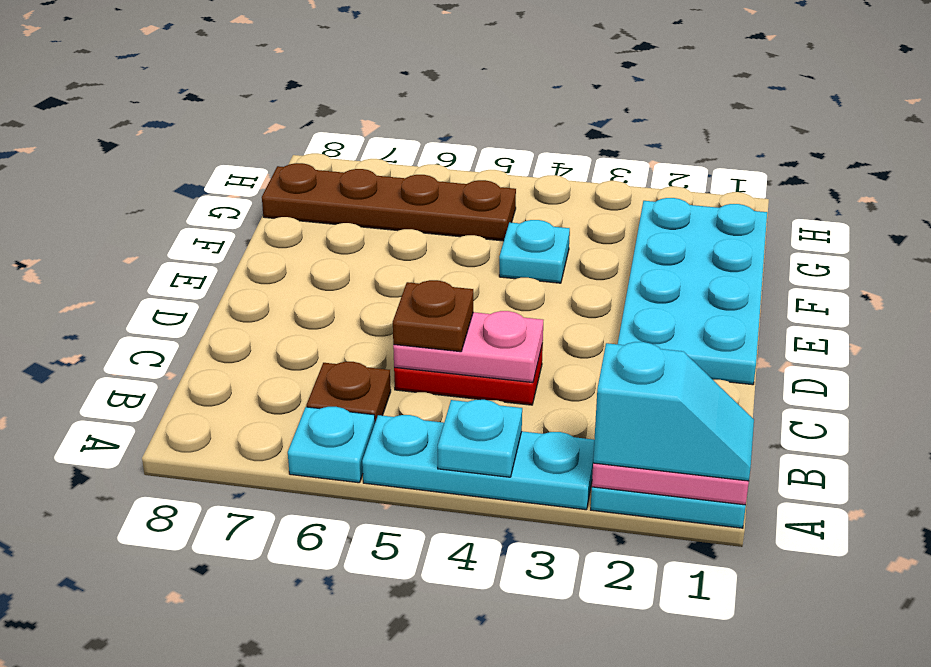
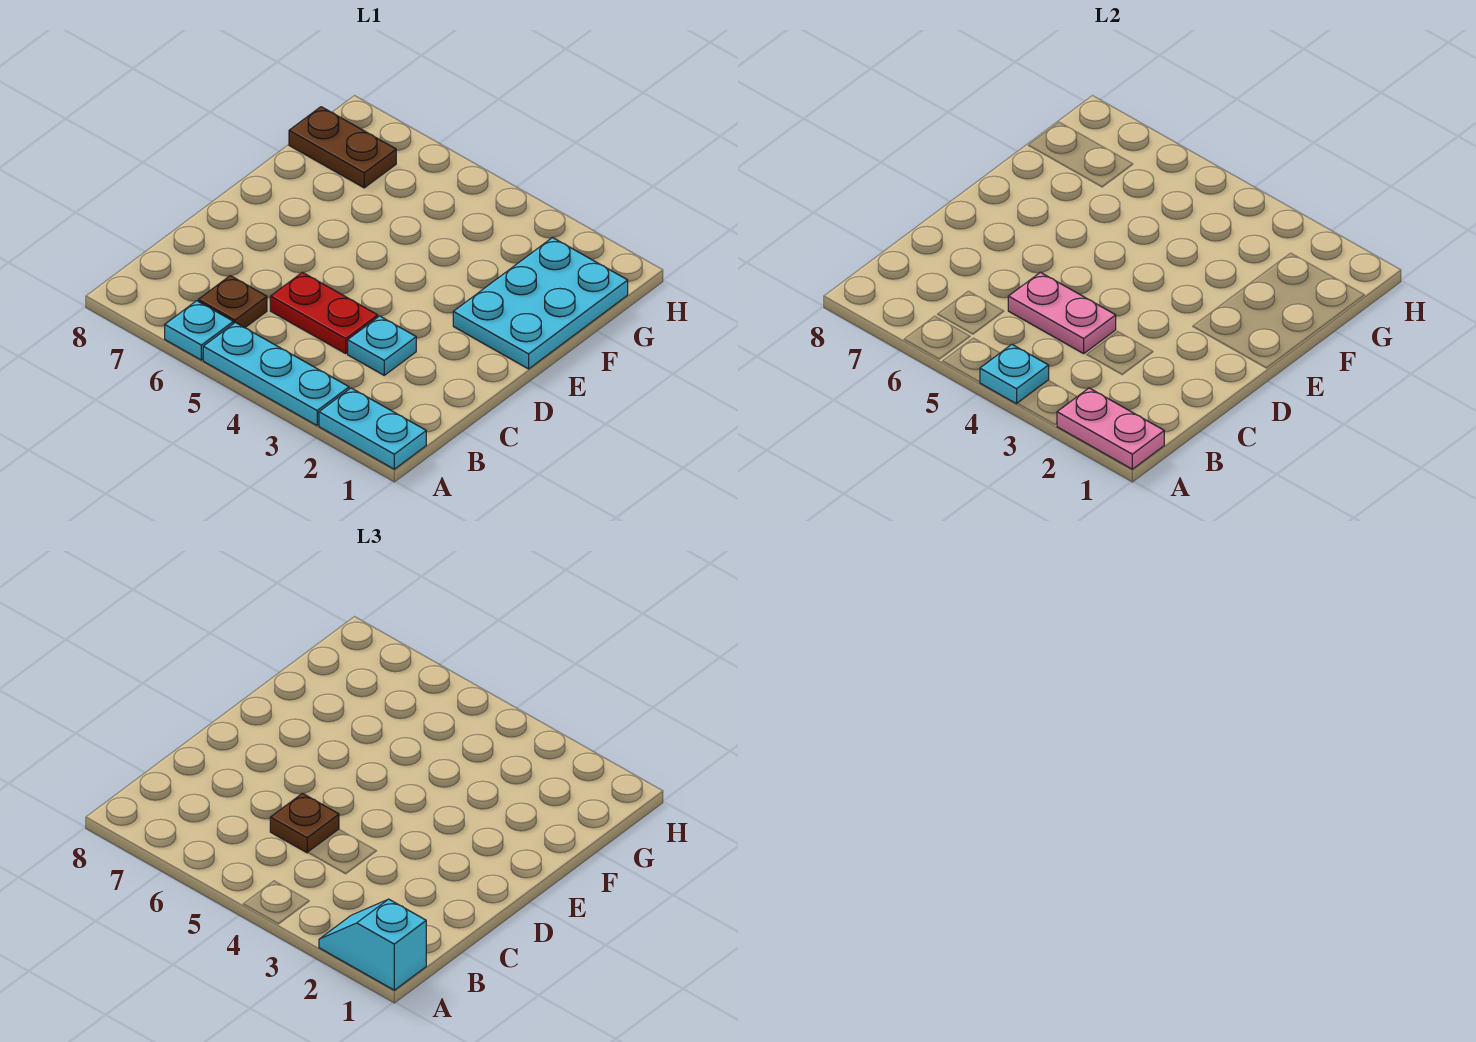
cyan slope A1:A2 level 3 top 2 -> cyan slope A1:A2 level 3 top 1
cyan plate D1:G2 level 1 -> cyan plate E1:G2 level 1
cyan plate F4 level 1 -> cyan plate C3 level 1
brown plate G5:G8 level 1 -> brown plate G7:G8 level 1

